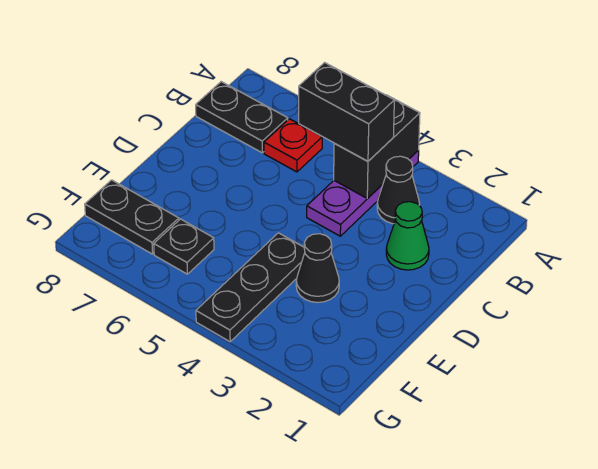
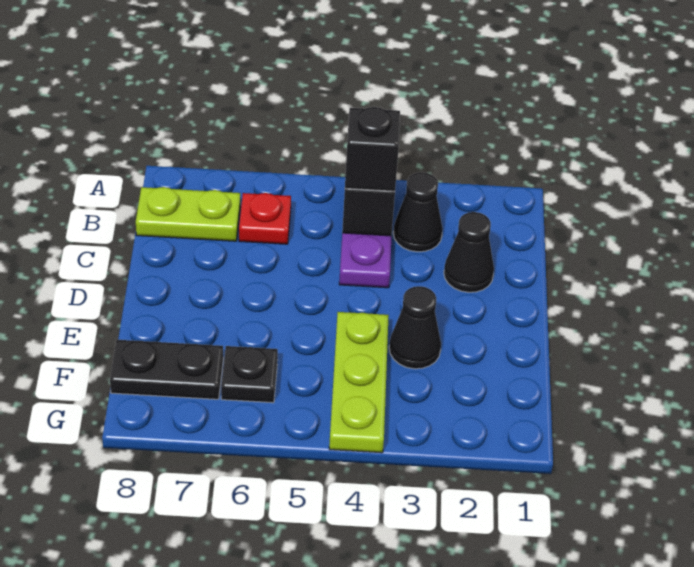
black brick B4:B5 level 3 -> black brick B4 level 3
black plate B7:B8 level 1 -> lime plate B7:B8 level 1
green cone C2 level 1 -> black cone C2 level 1
black plate E4:G4 level 1 -> lime plate E4:G4 level 1

